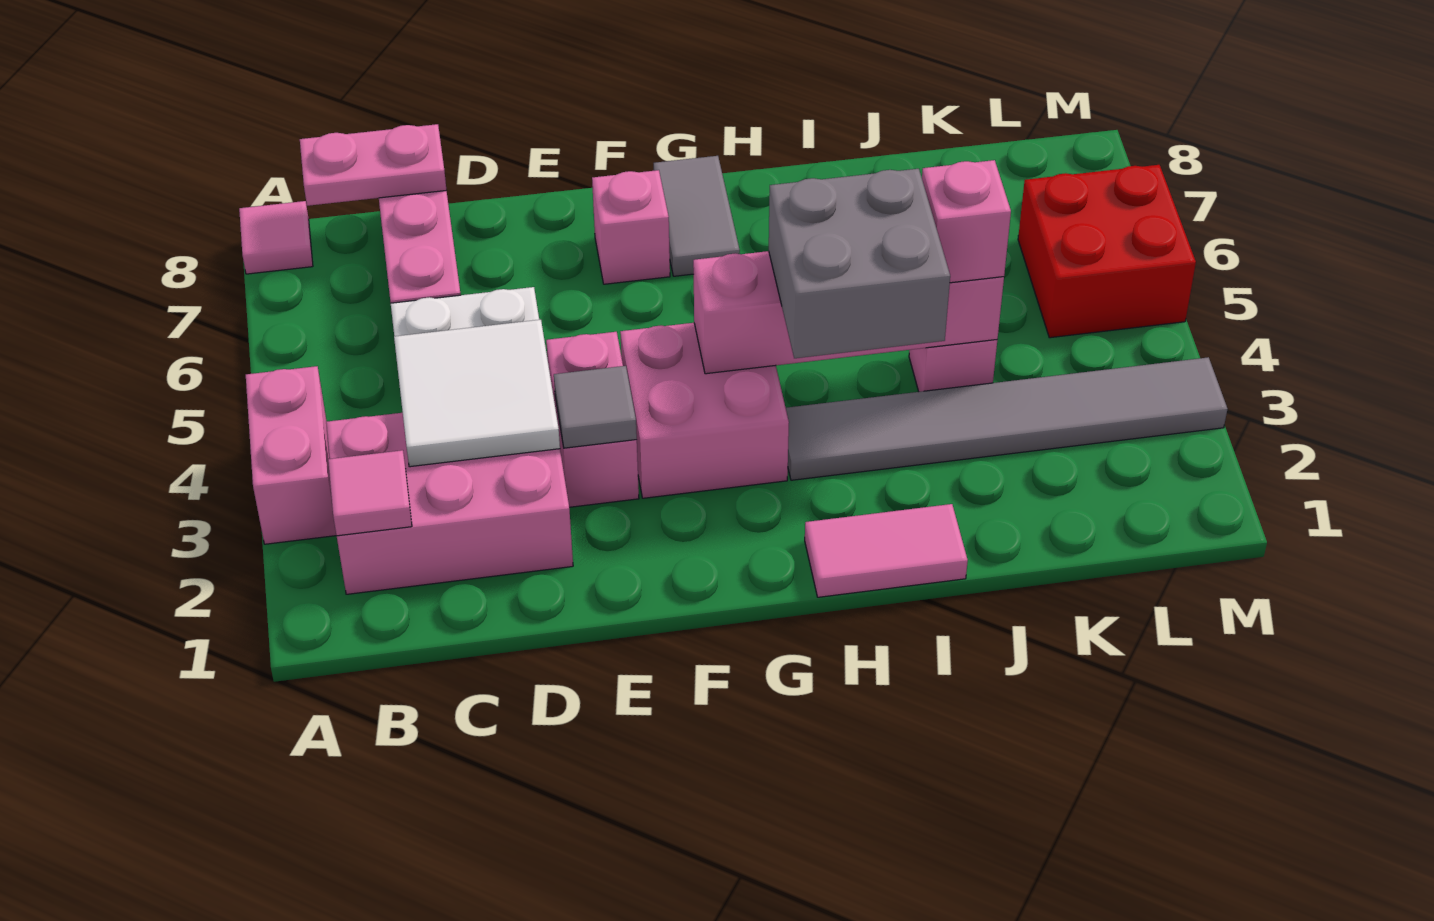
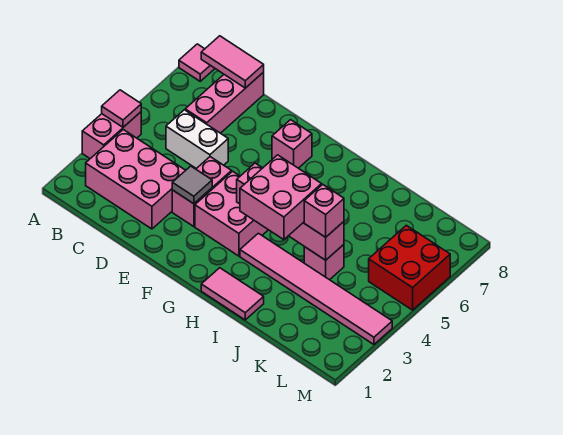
pink tile B2 level 2 -> pink tile A4 level 2
pink plate B8:C8 level 2 -> pink tile B8:C8 level 2
white tile C3:D4 level 2 -> none
grey tile G7:G8 level 1 -> none
grey tile H3:M3 level 1 -> pink tile H3:M3 level 1
grey brick H3:I4 level 3 -> pink brick H3:I4 level 3

